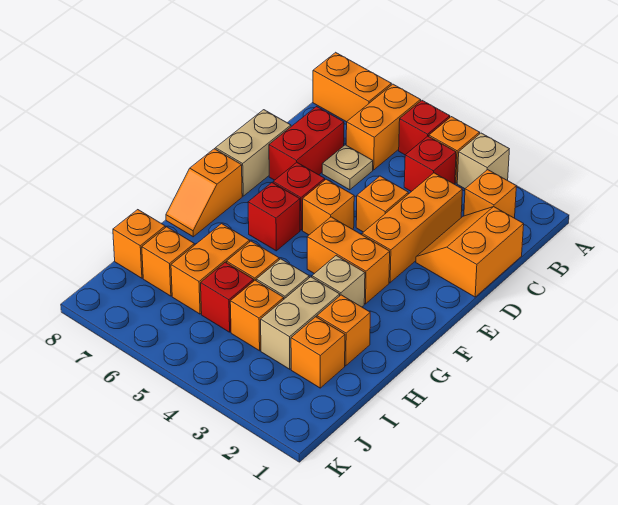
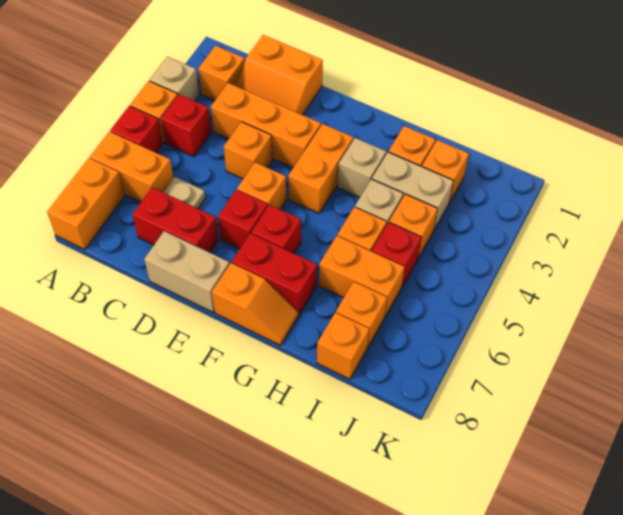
none -> red brick F7:G7 level 1

